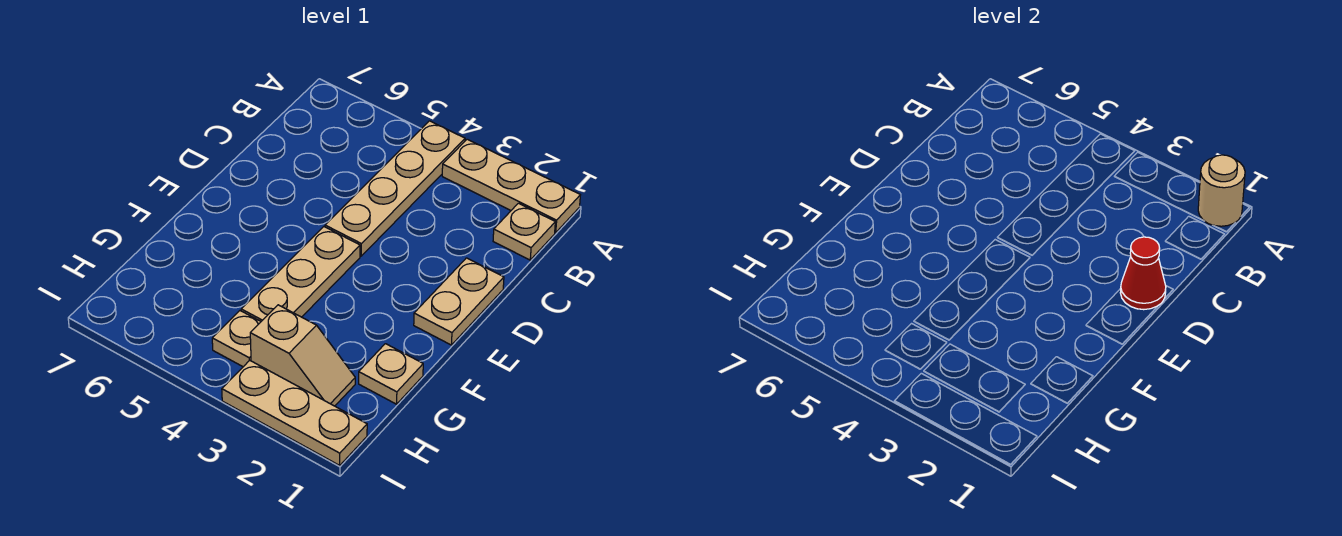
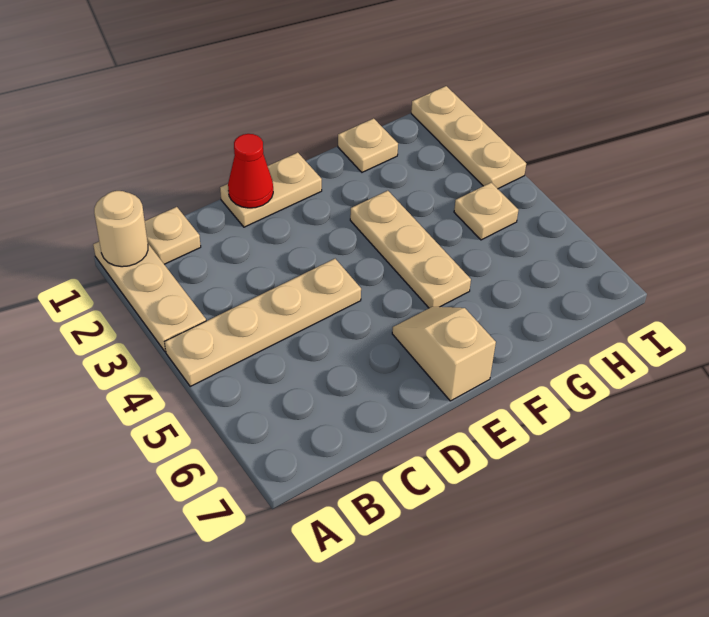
tan plate E4:G4 level 1 -> tan plate F3:F5 level 1
tan slope H2:H3 level 1 top 3 -> tan slope E6:E7 level 1 top 7

